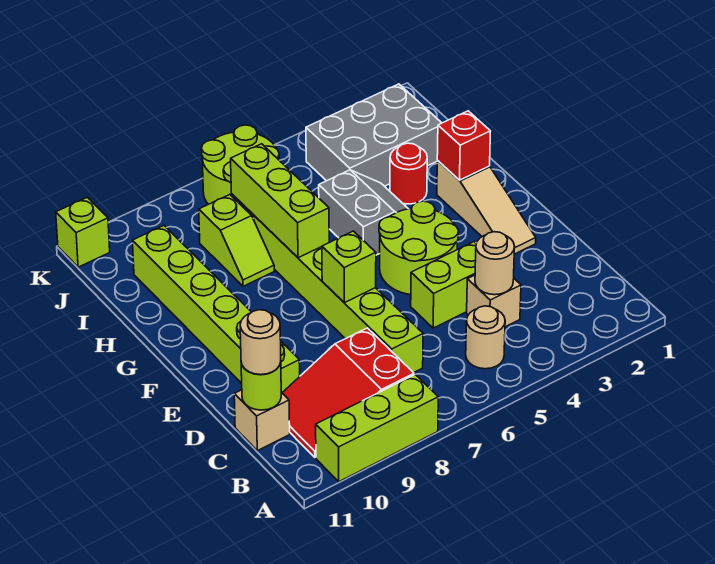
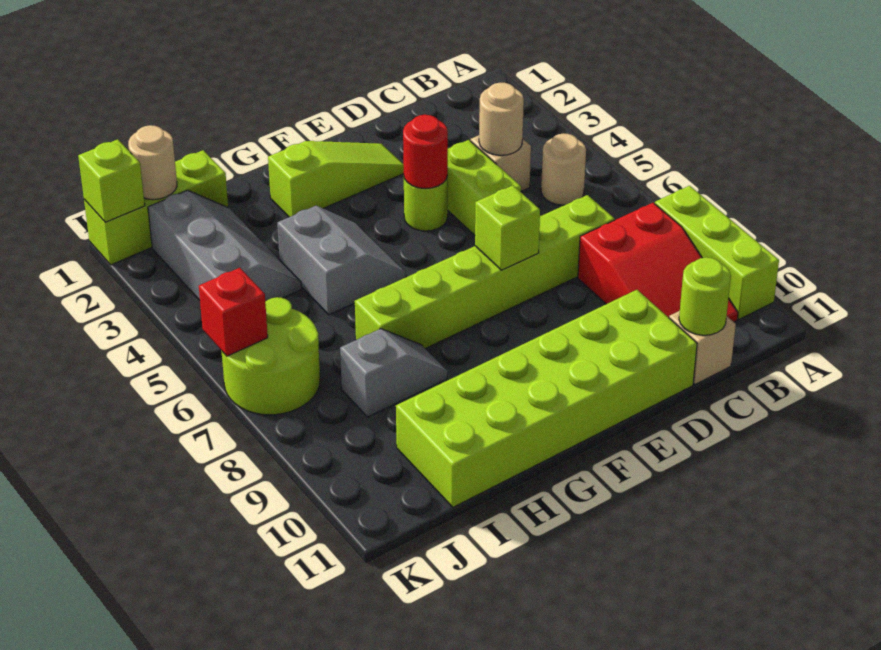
tan round brick C11 level 3 -> tan round brick J1 level 2
lime brick D10:I10 level 1 -> lime brick D10:I11 level 1
tan slope E2:G2 level 1 top G -> lime slope E2:G2 level 1 top G
lime round brick E4:F5 level 1 -> lime round brick E4 level 1
red brick G2 level 2 -> red brick K6 level 2
grey slope G4:H5 level 1 top 5 -> grey slope G4:H5 level 1 top H
lime brick G7:I7 level 2 -> lime brick I1:K1 level 1
red round brick H3 level 1 -> red round brick E4 level 2
lime slope H8:I8 level 1 top I -> grey slope H8:I8 level 1 top I
grey brick I2:J4 level 1 -> grey slope I2:J4 level 1 top J
lime brick K11 level 1 -> lime brick K1 level 2

